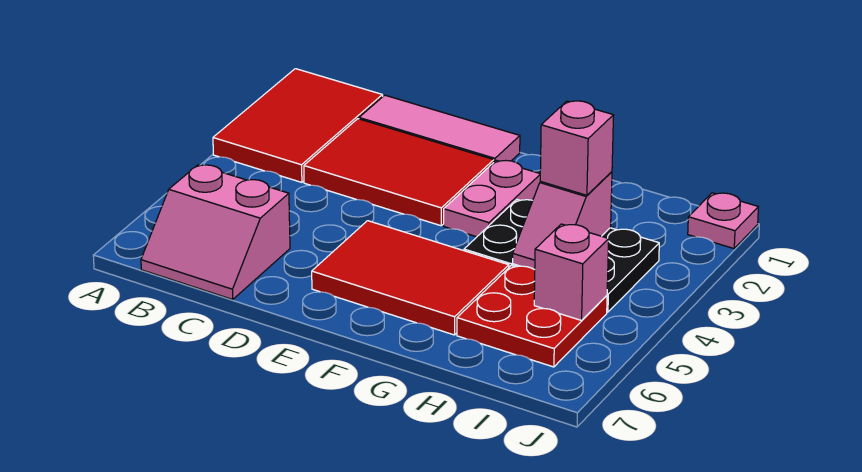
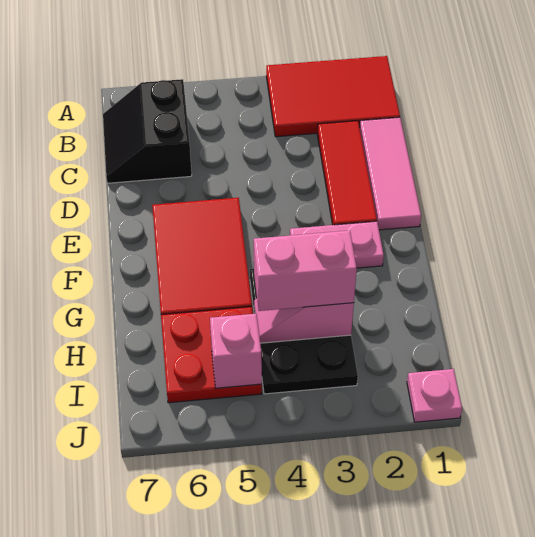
pink slope B6:C7 level 1 top 6 -> black slope B6:C7 level 1 top 6
red tile C2:E3 level 1 -> red tile C2:E2 level 1
pink brick H3 level 3 -> pink brick H3:H4 level 3

